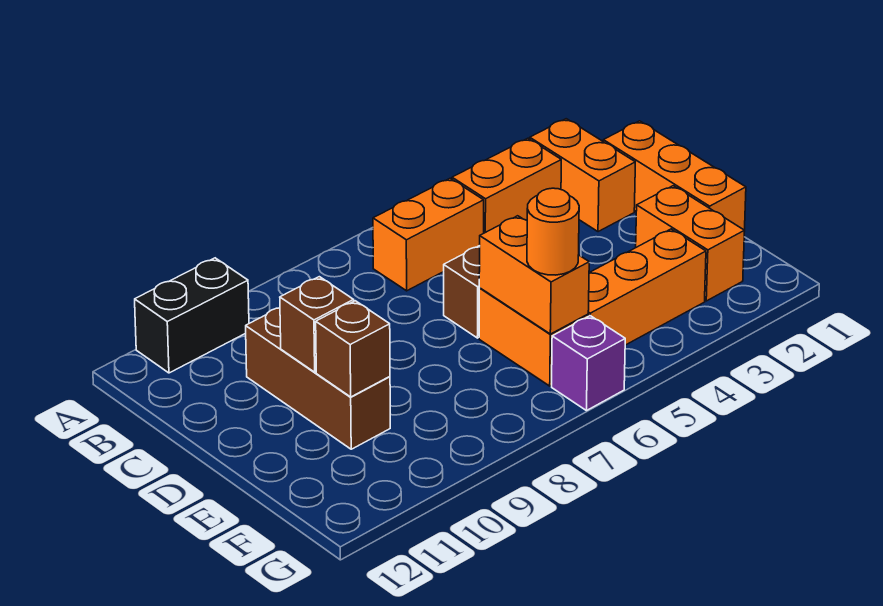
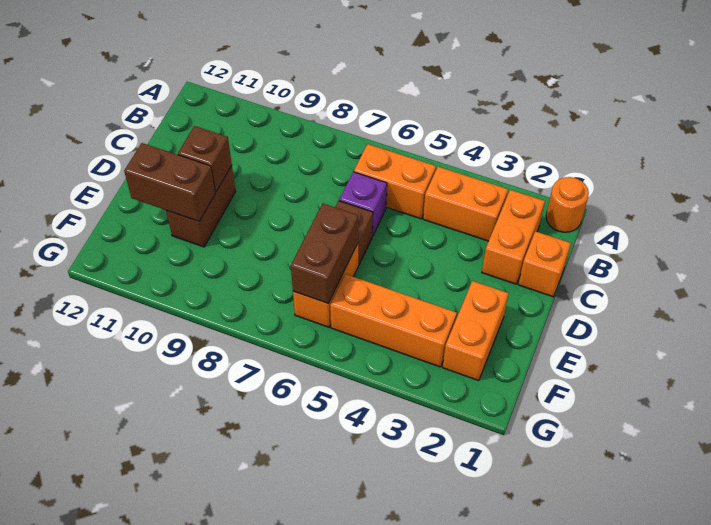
black brick A10:A11 level 1 -> none
orange brick C1:E1 level 1 -> orange brick C1 level 1
brown brick C10:E10 level 1 -> brown brick D10:E10 level 1
orange brick E6:F6 level 2 -> brown brick E6:F6 level 2
brown brick E10 level 2 -> brown brick E10:E11 level 2
orange round brick F6 level 3 -> orange round brick A1 level 1
purple brick G6 level 1 -> purple brick C6 level 1

